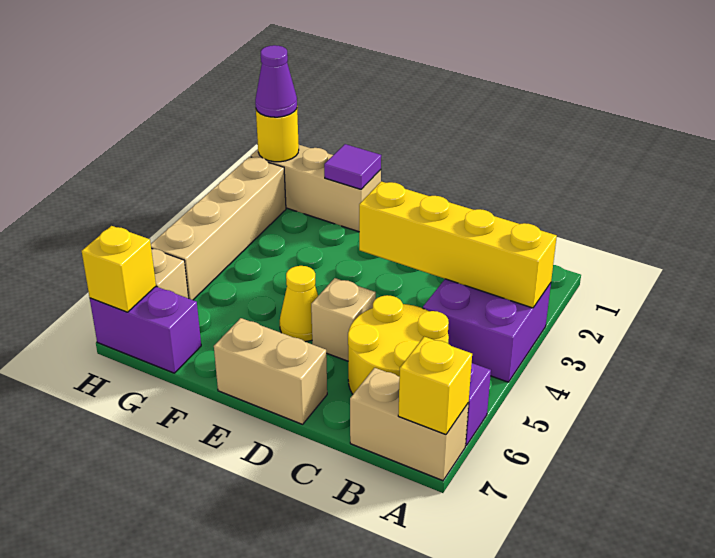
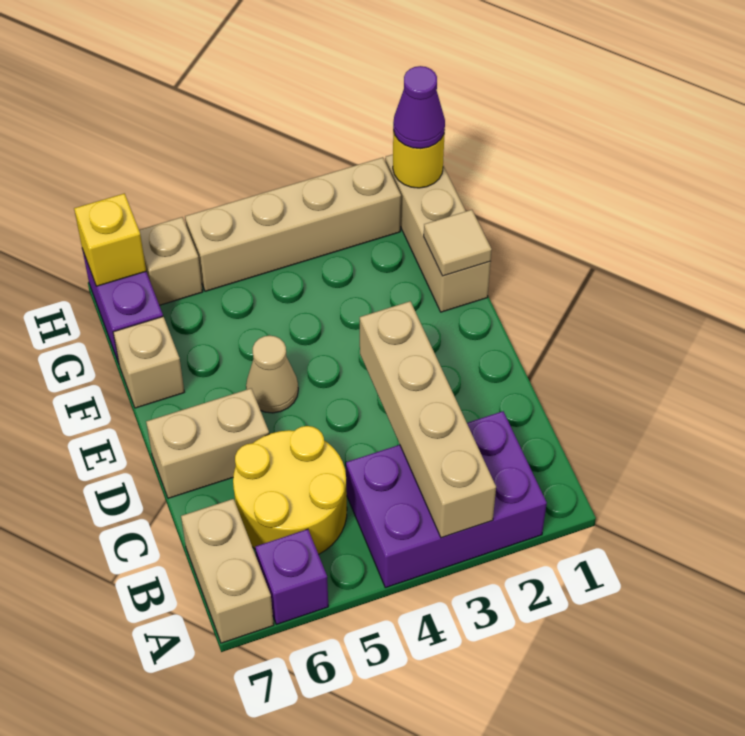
purple brick A3:B4 level 1 -> purple brick A2:B4 level 1
yellow brick A3:D3 level 2 -> tan brick A3:D3 level 2
yellow brick A7 level 2 -> none
tan brick D5 level 1 -> tan brick F7 level 1
tan brick D7:E7 level 1 -> tan brick D6:D7 level 1
yellow cone E5 level 1 -> tan cone E5 level 1
purple tile F1 level 2 -> tan tile F1 level 2

